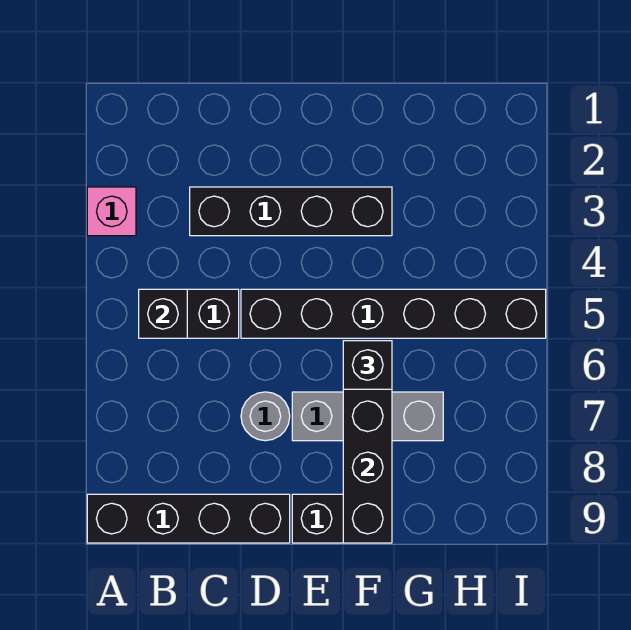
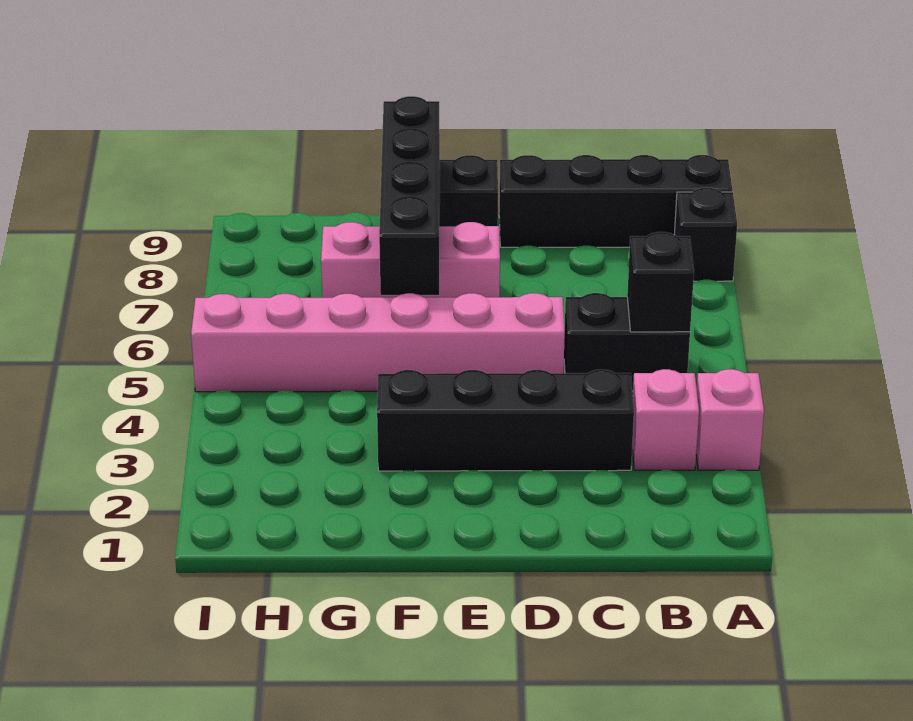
none -> pink brick B3 level 1
black brick D5:I5 level 1 -> pink brick D5:I5 level 1
grey round brick D7 level 1 -> none
grey brick E7:G7 level 1 -> pink brick E7:G7 level 1
black brick F6 level 3 -> black brick A8 level 1

